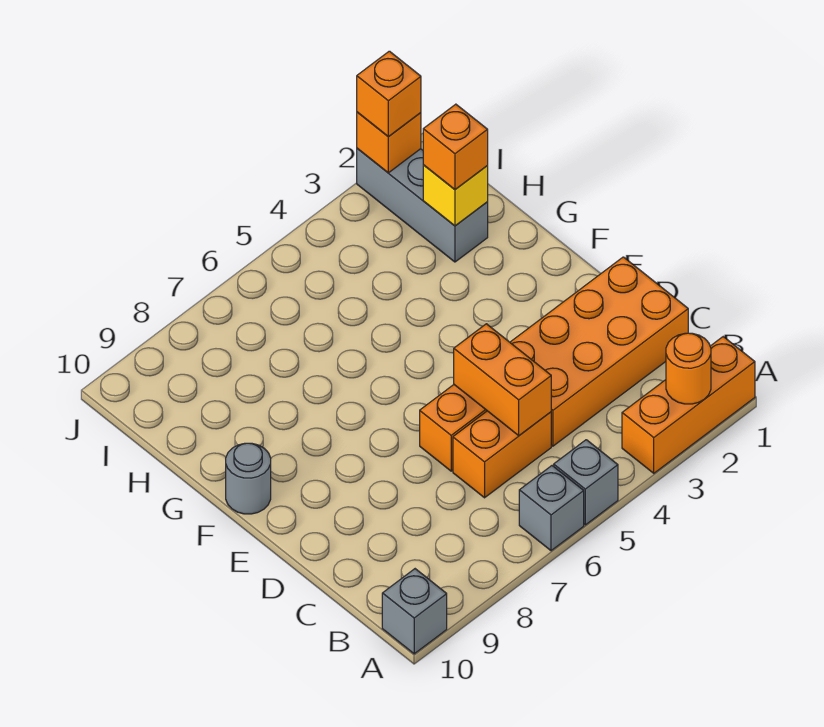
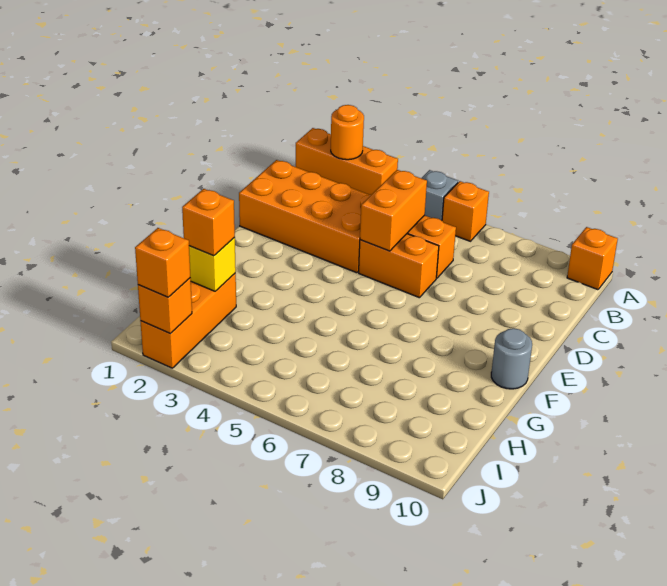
grey brick A6 level 1 -> orange brick A6 level 1
grey brick A10 level 1 -> orange brick A10 level 1
grey brick H2:J2 level 1 -> orange brick H2:J2 level 1

